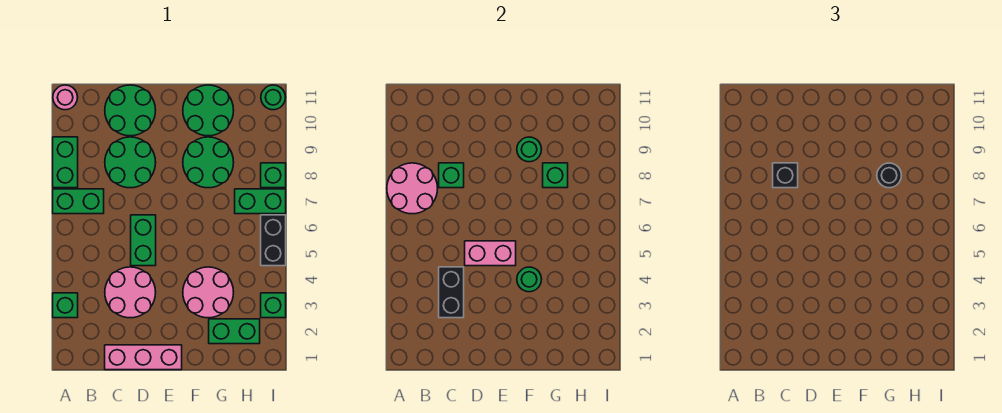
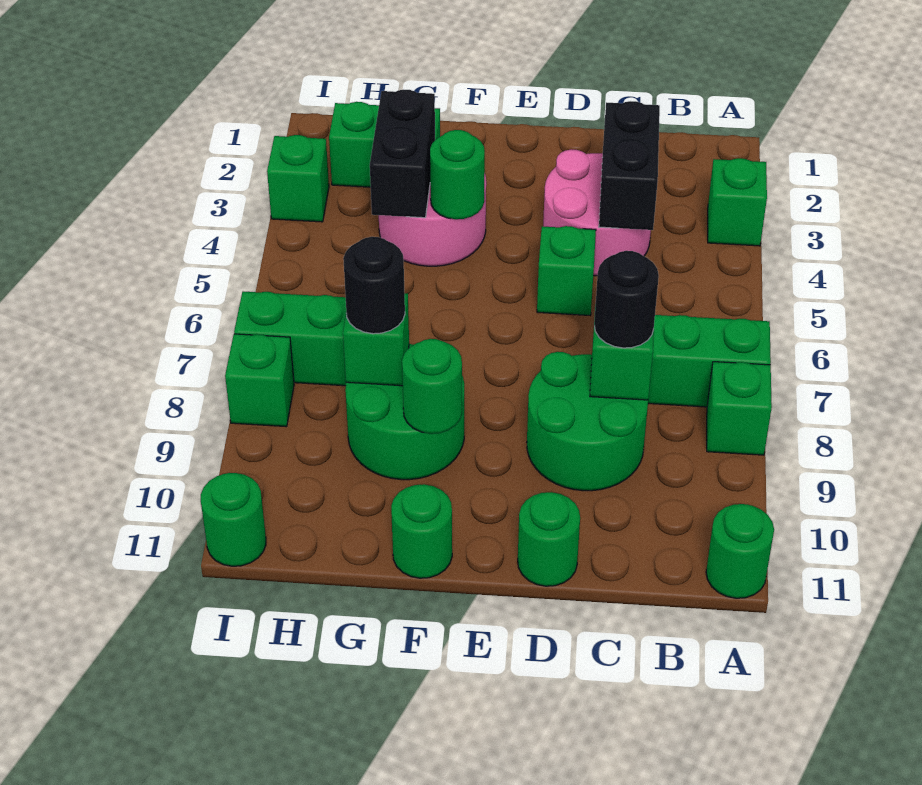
pink round brick A7:B8 level 2 -> none
green brick A8:A9 level 1 -> green brick A8 level 1
pink round brick A11 level 1 -> green round brick A11 level 1
pink brick C1:E1 level 1 -> none
black brick C8 level 3 -> black round brick C8 level 3
green round brick C10:D11 level 1 -> green round brick D11 level 1
green brick D5:D6 level 1 -> green brick D5 level 1
pink brick D5:E5 level 2 -> none
green round brick F10:G11 level 1 -> green round brick F11 level 1
black brick I5:I6 level 1 -> black brick G3:G4 level 2

